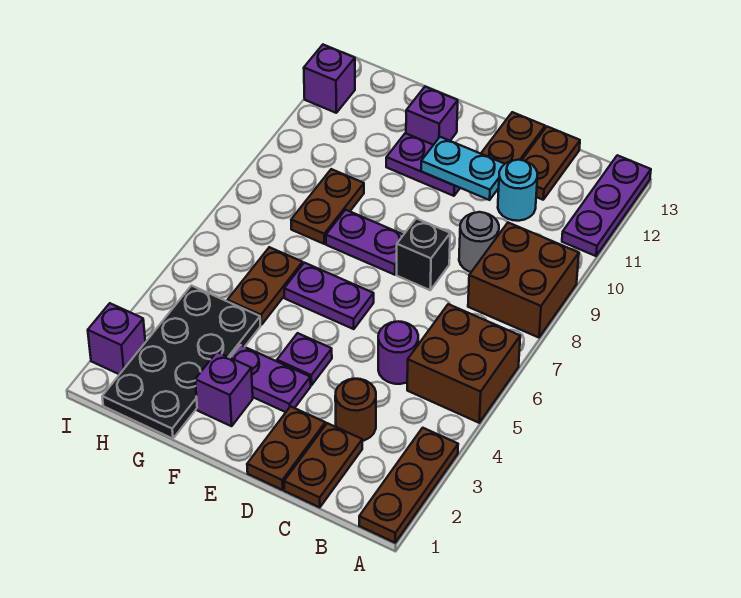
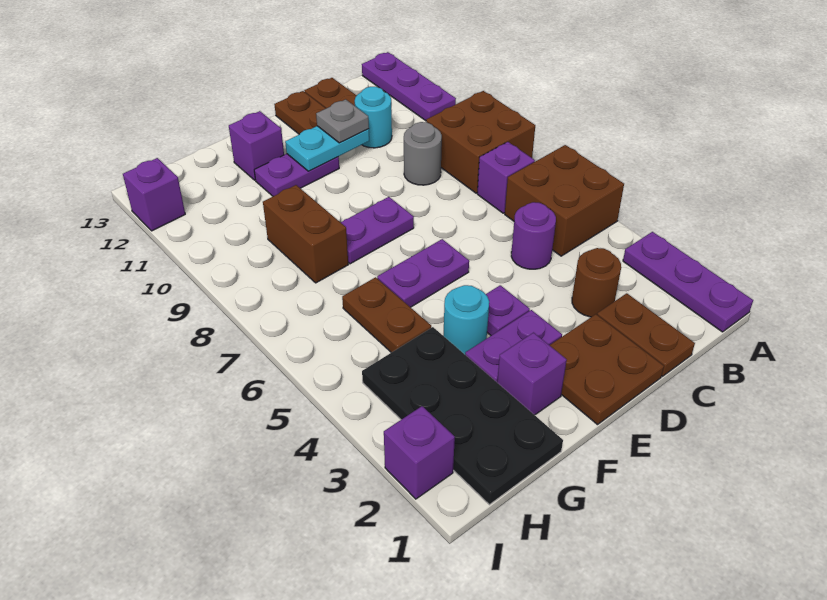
brown plate A1:A3 level 1 -> purple plate A1:A3 level 1
none -> purple brick B7 level 1
brown plate D1:D2 level 1 -> brown plate D1:E2 level 1
black brick D8 level 1 -> none
none -> grey plate D11 level 3
none -> cyan round brick F4 level 1
brown plate G8:G9 level 1 -> brown brick G8:G9 level 1

